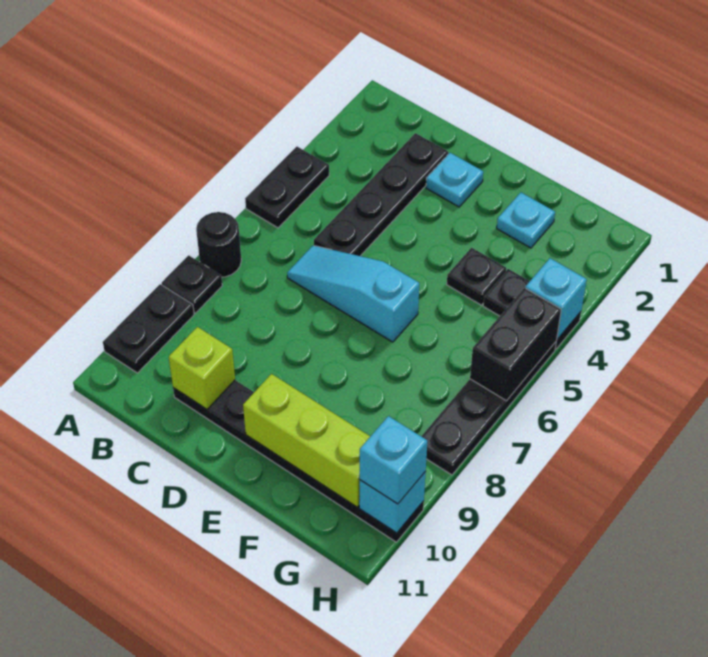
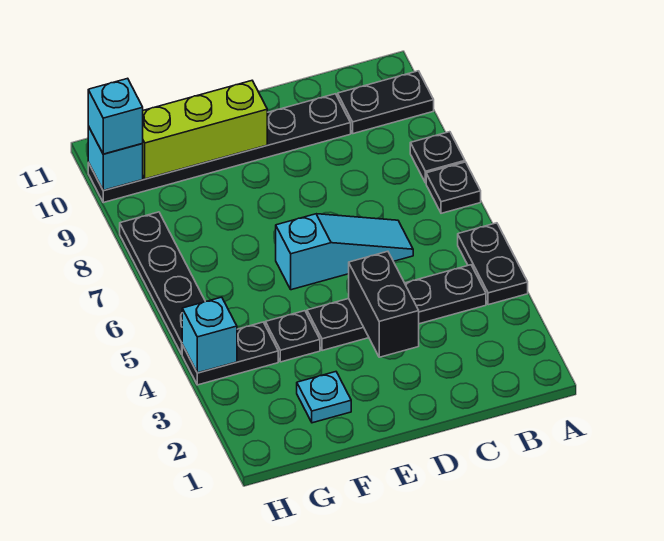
black round brick A7 level 1 -> black plate A7 level 1
black plate A9:A10 level 1 -> black plate A10:B10 level 1
black plate C2:C5 level 1 -> black plate B4:E4 level 1
lime brick C10 level 2 -> none
cyan plate D2 level 1 -> none
black brick H5:H6 level 2 -> black brick D3:D4 level 2

